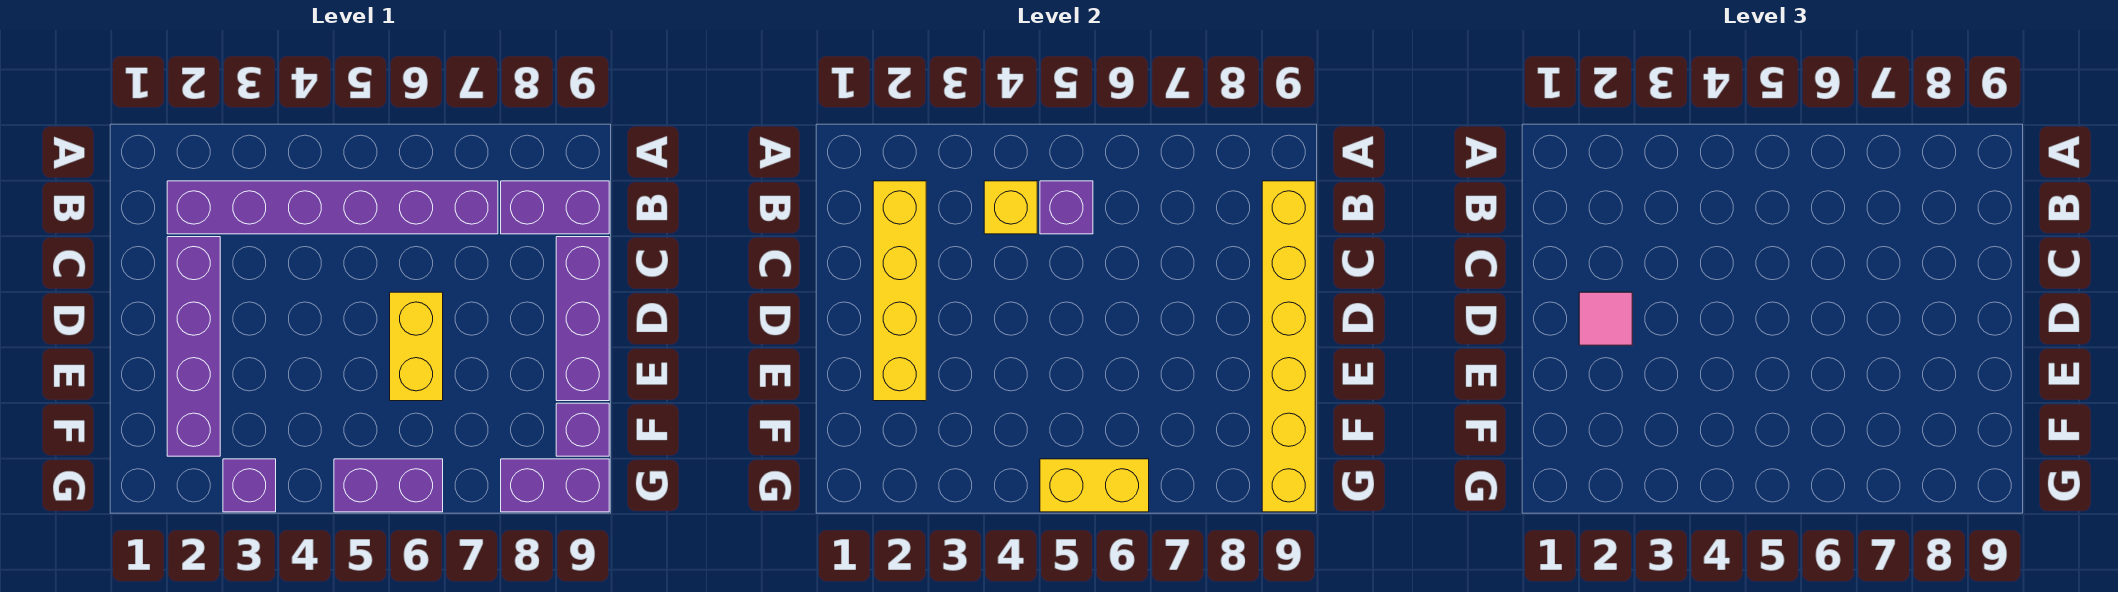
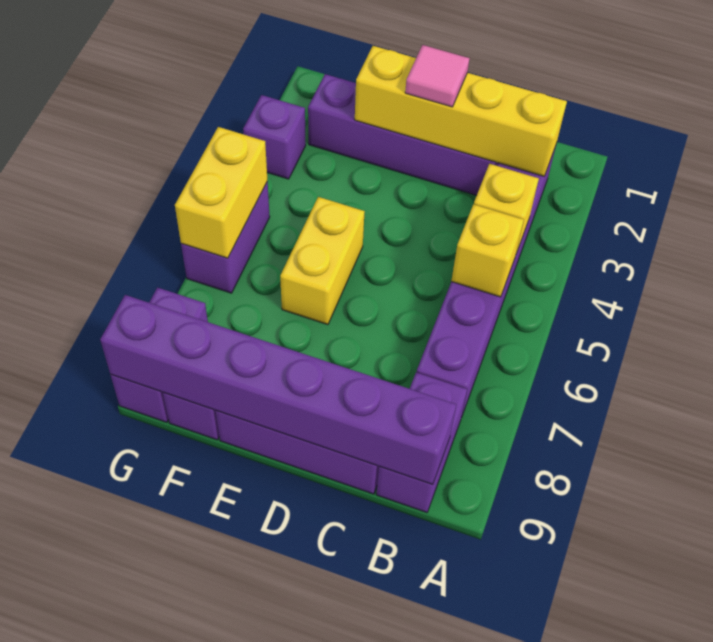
purple brick B5 level 2 -> yellow brick B5 level 2
yellow brick B9:G9 level 2 -> purple brick B9:G9 level 2
yellow brick D6:E6 level 1 -> yellow brick E5:E6 level 1

